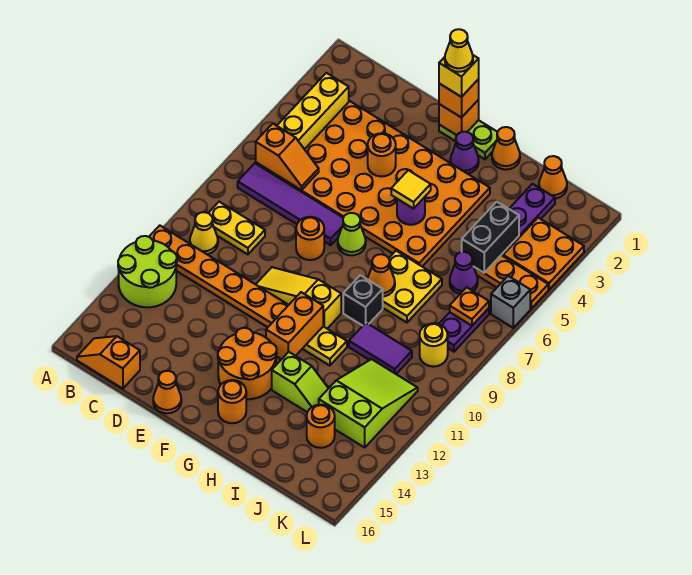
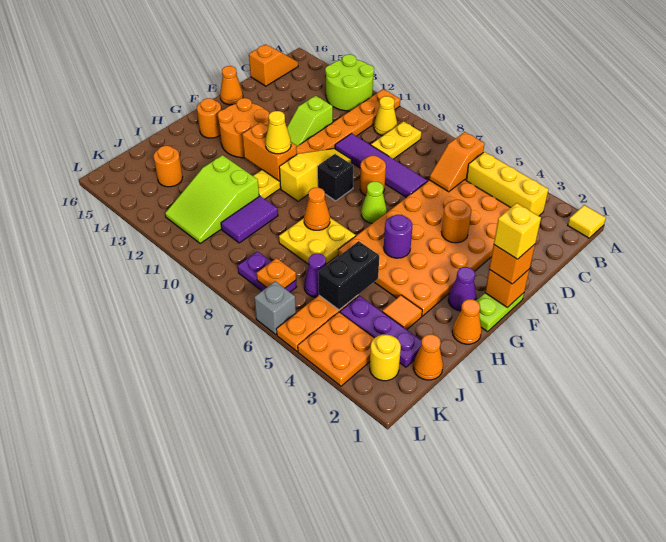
purple tile B7:E7 level 1 -> purple tile D7:D10 level 1
yellow cone F1 level 5 -> yellow cone G11 level 3
yellow tile G5 level 3 -> yellow tile A1 level 1
black brick H9 level 1 -> black brick F9 level 1
lime slope H13:I13 level 1 top H -> lime slope D12:E12 level 1 top D
none -> orange tile I3 level 1
black brick J4:J5 level 2 -> black brick I5:J5 level 2
lime slope J11:K13 level 1 top 13 -> lime slope I11:K12 level 1 top I
yellow round brick K9 level 1 -> yellow round brick K2 level 1

